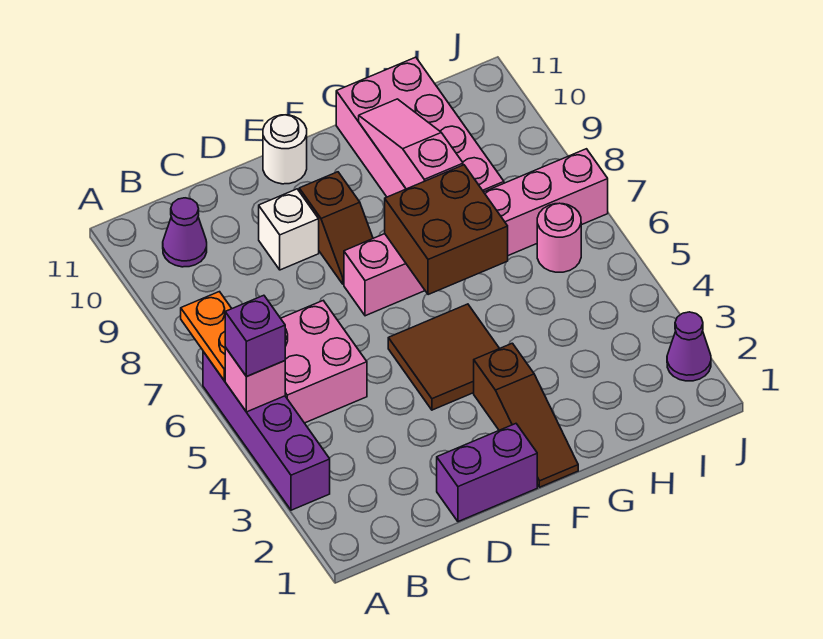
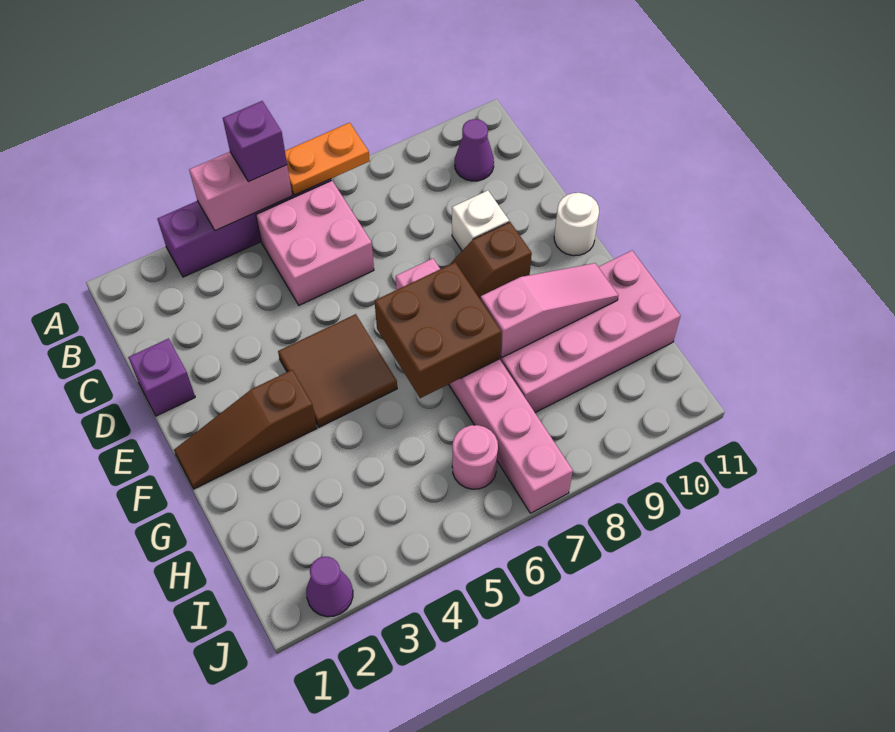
pink brick A5 level 2 -> pink brick A4:A5 level 2
purple brick D1:E1 level 1 -> purple brick D1 level 1

